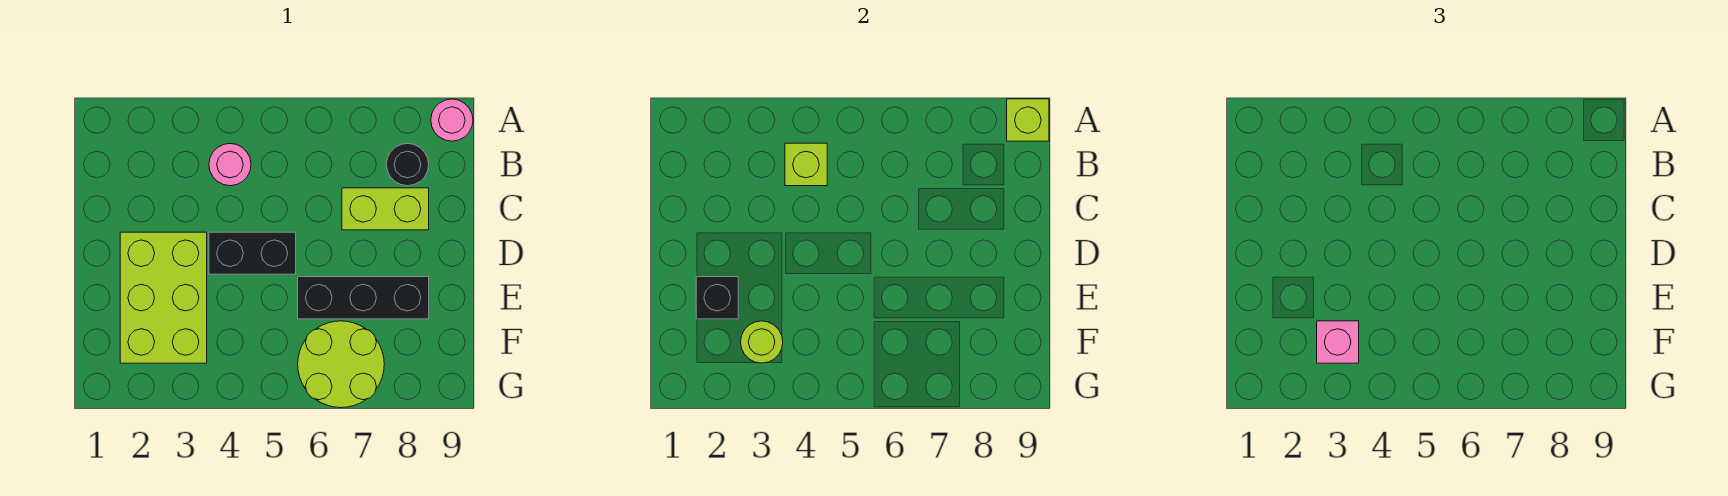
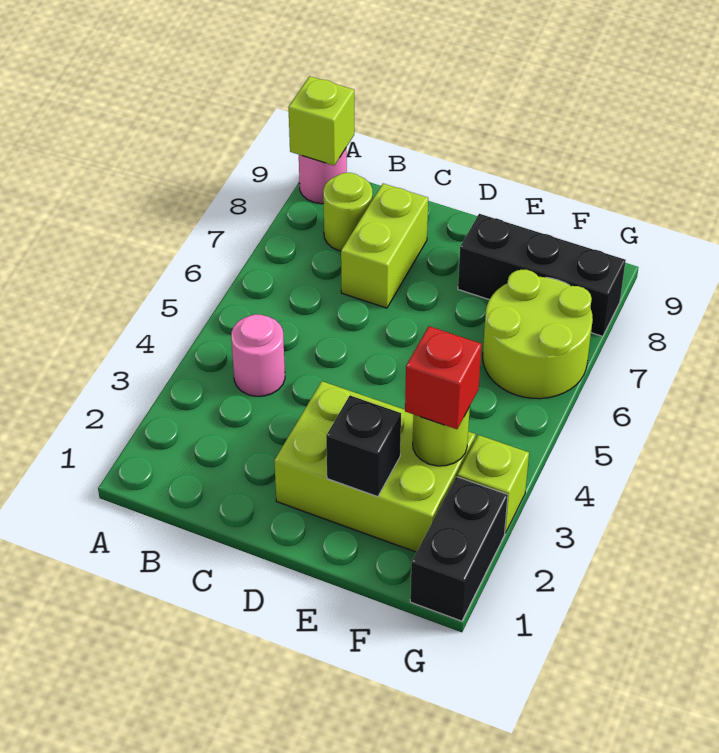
lime brick B4 level 2 -> lime brick G3 level 1
black round brick B8 level 1 -> lime round brick B8 level 1
black brick D4:D5 level 1 -> black brick G1:G2 level 1
black brick E6:E8 level 1 -> black brick E8:G8 level 1
pink brick F3 level 3 -> red brick F3 level 3

